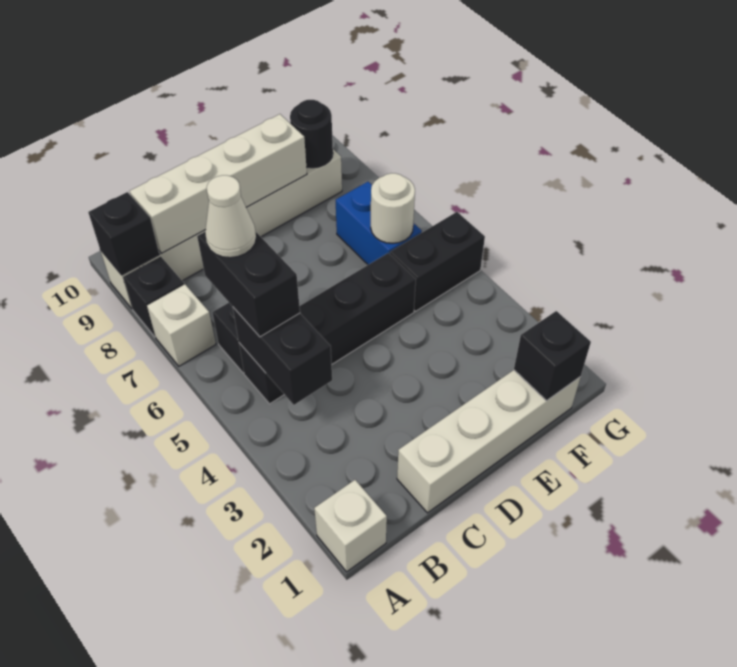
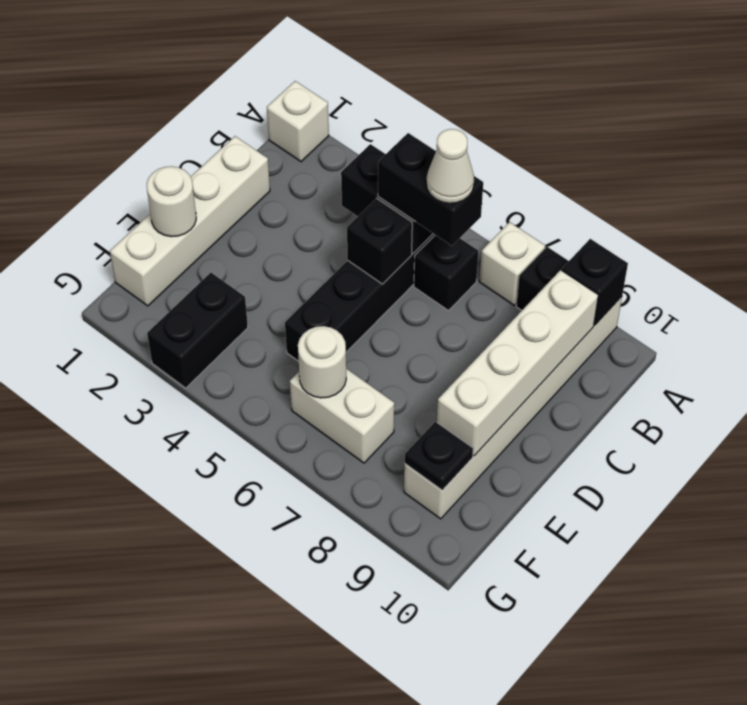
none -> white round brick E1 level 2
black brick F1 level 2 -> black brick C5 level 2
black brick F5:G5 level 1 -> black brick F3:G3 level 1
blue brick F6:F7 level 1 -> white brick F6:F7 level 1
black round brick F9 level 2 -> black plate F9 level 2

